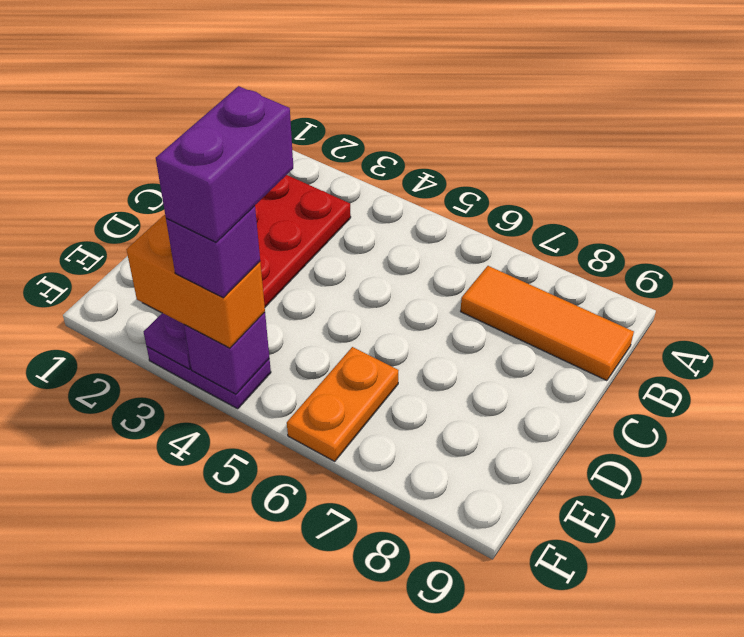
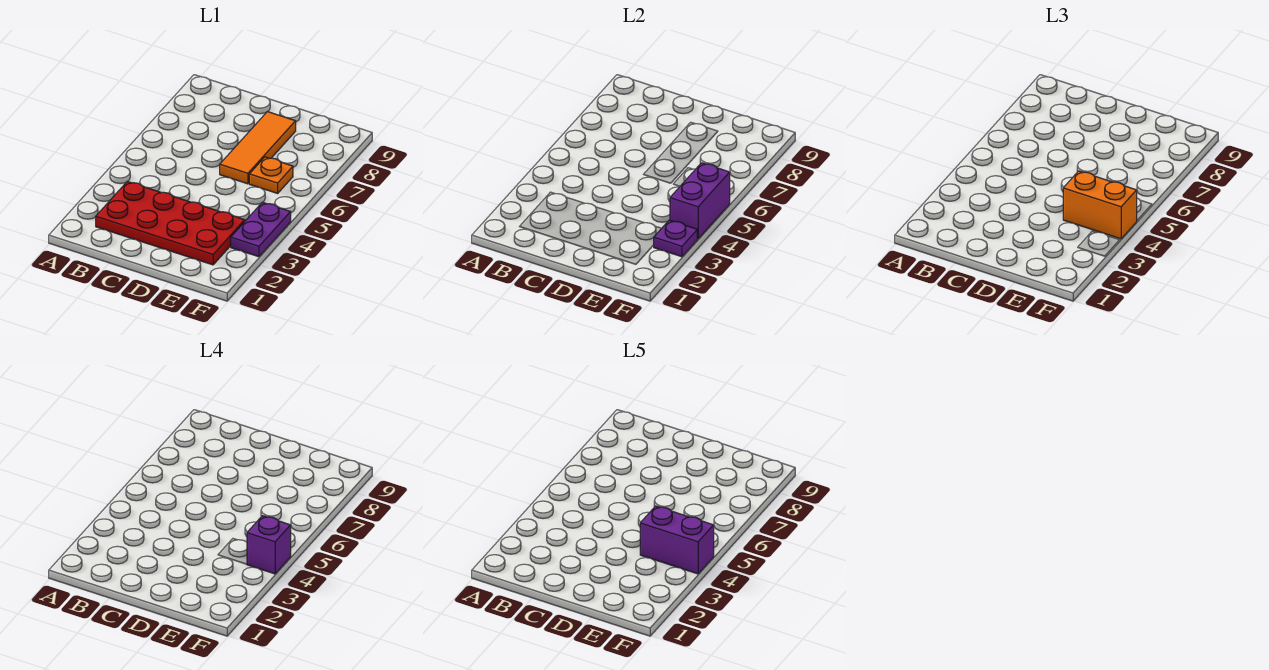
orange tile B7:B9 level 1 -> orange tile D6:D8 level 1
orange plate E6:F6 level 1 -> orange plate E6 level 1
orange brick F3:F4 level 3 -> orange brick E4:F4 level 3
purple brick F4 level 2 -> purple brick F4:F5 level 2

